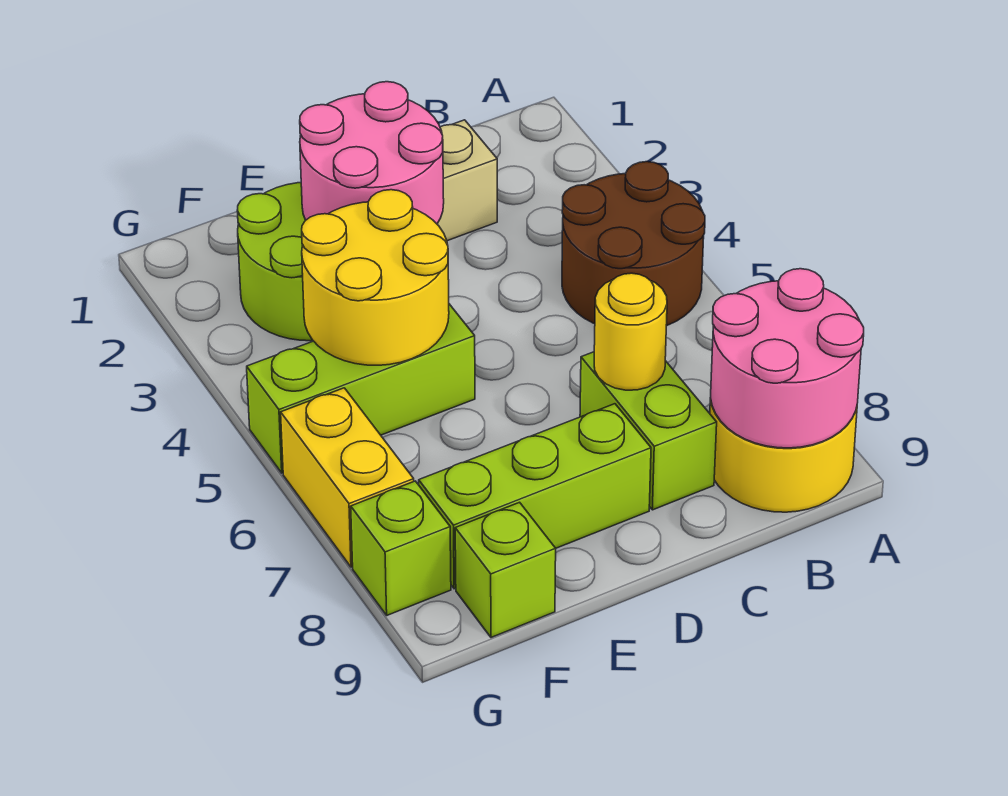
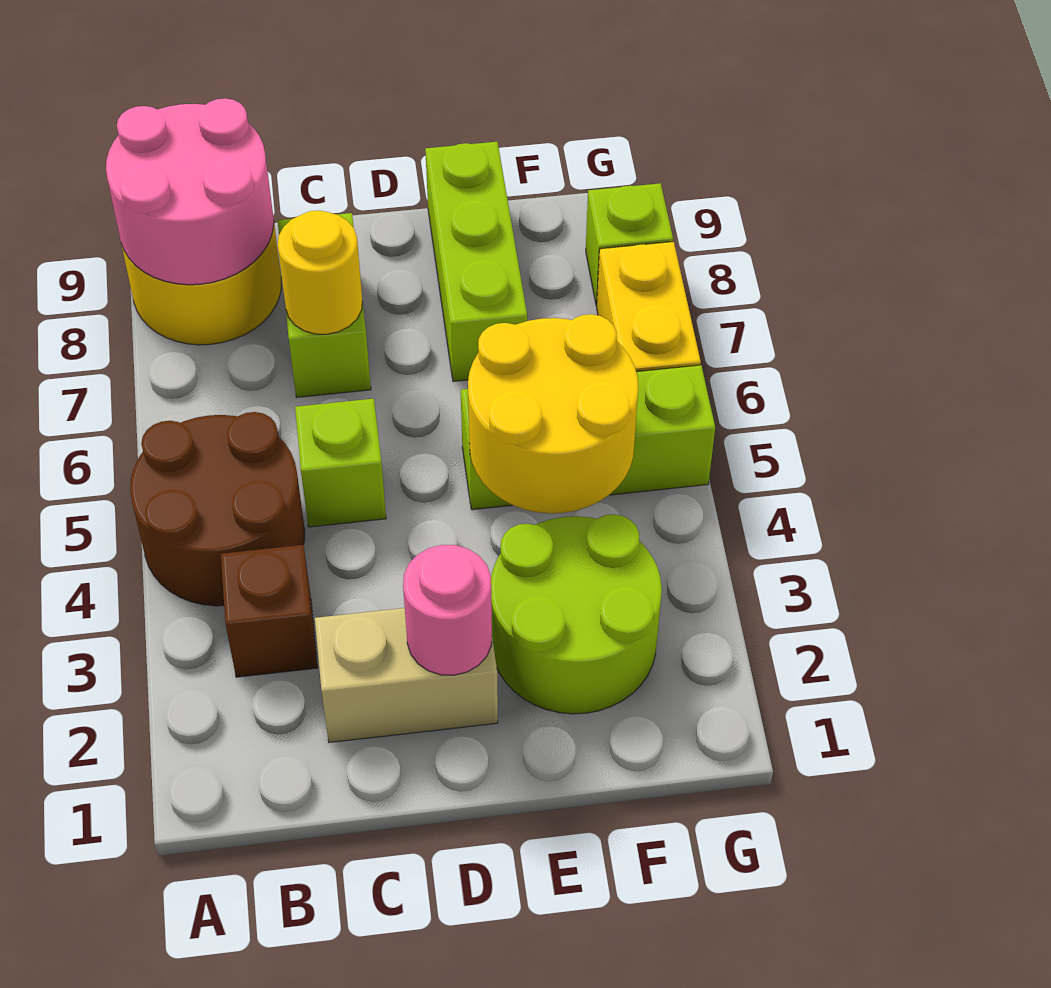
none -> brown brick B3 level 1
pink round brick D2:E3 level 2 -> pink round brick D2 level 2
lime brick D8:F8 level 1 -> lime brick E7:E9 level 1
lime brick F9 level 1 -> lime brick C5 level 1

